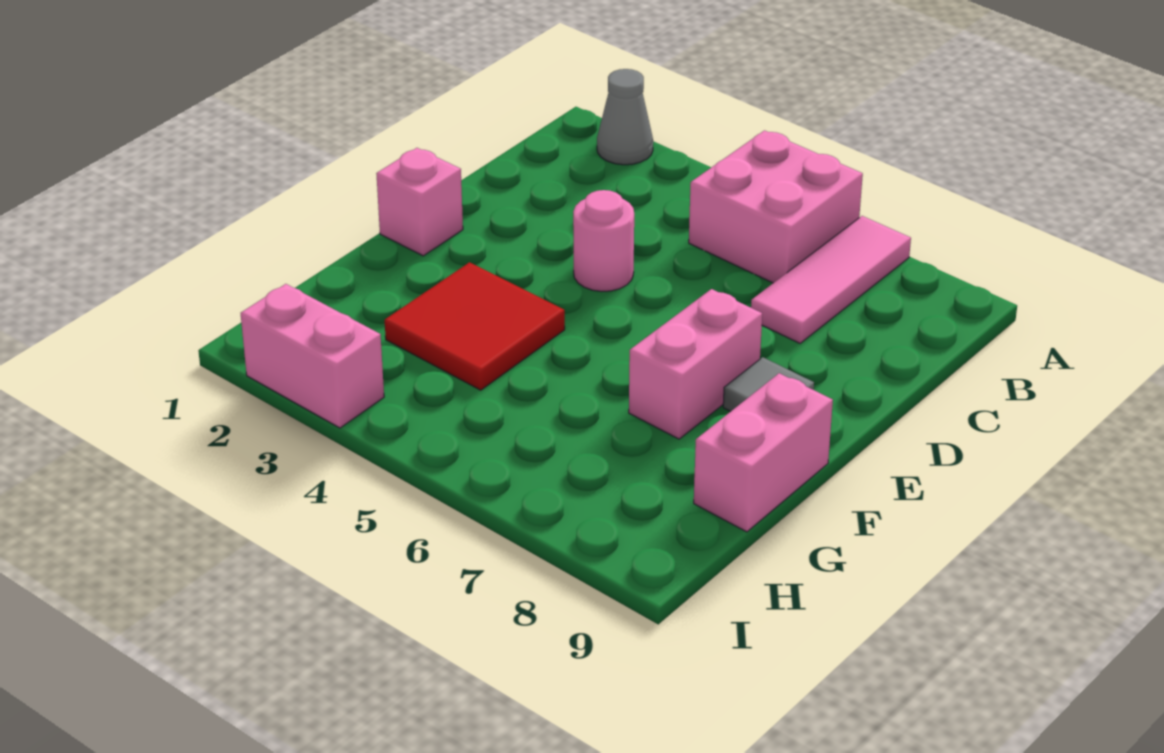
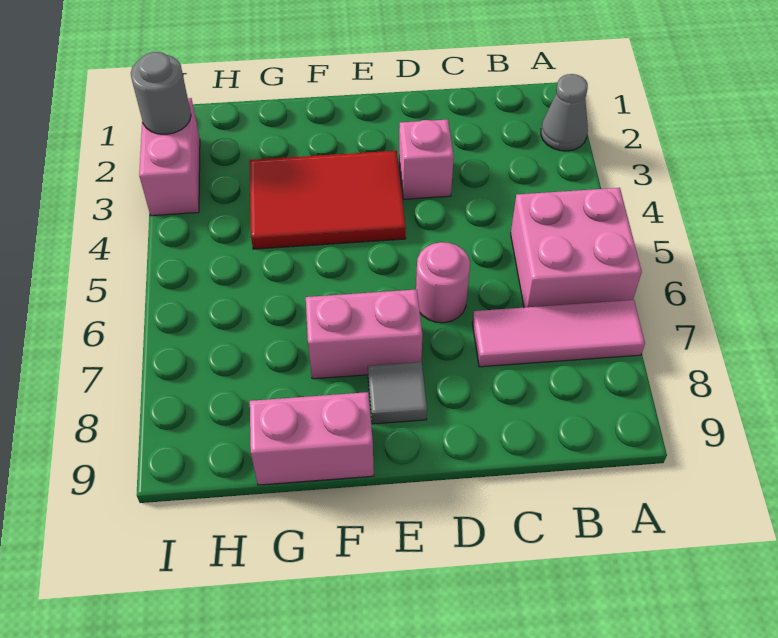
pink round brick D4 level 1 -> pink round brick D6 level 1
pink brick E1 level 1 -> pink brick D3 level 1
red tile F3:G4 level 1 -> red tile E3:G4 level 1
none -> grey round brick I2 level 2

